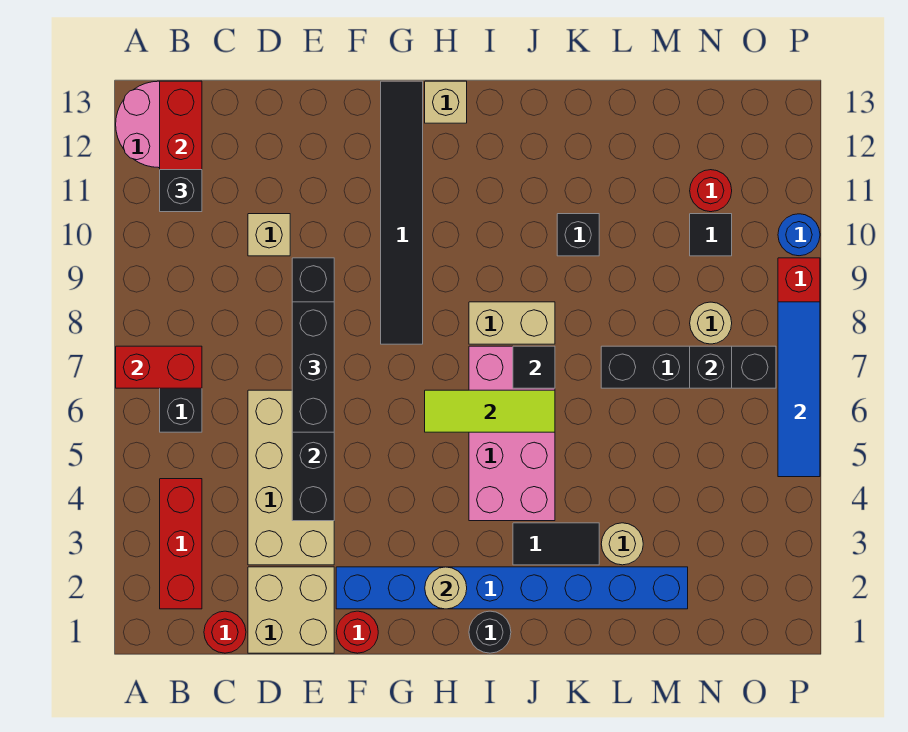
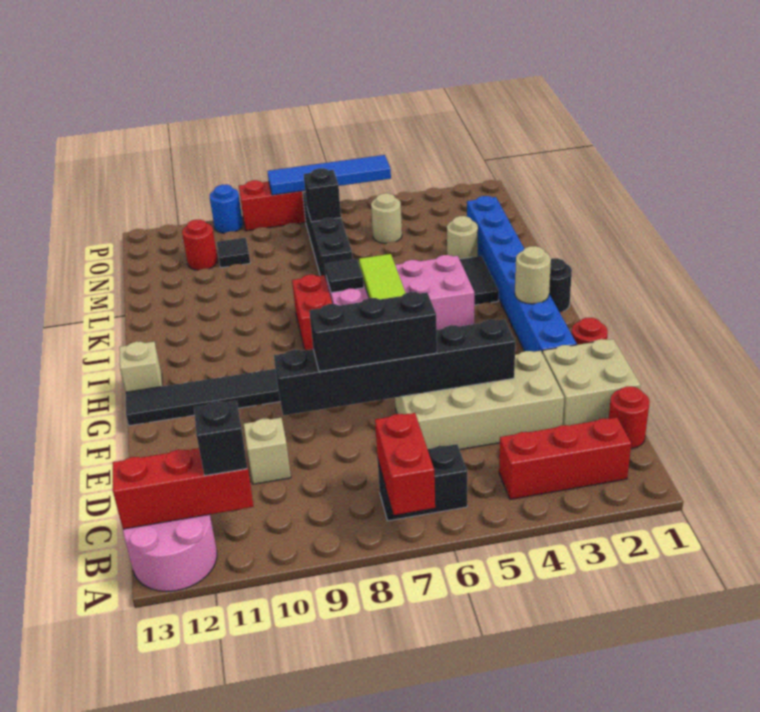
tan brick I8:J8 level 1 -> red brick I8:J8 level 1
black brick K10 level 1 -> none
tan round brick N8 level 1 -> tan round brick N5 level 1

